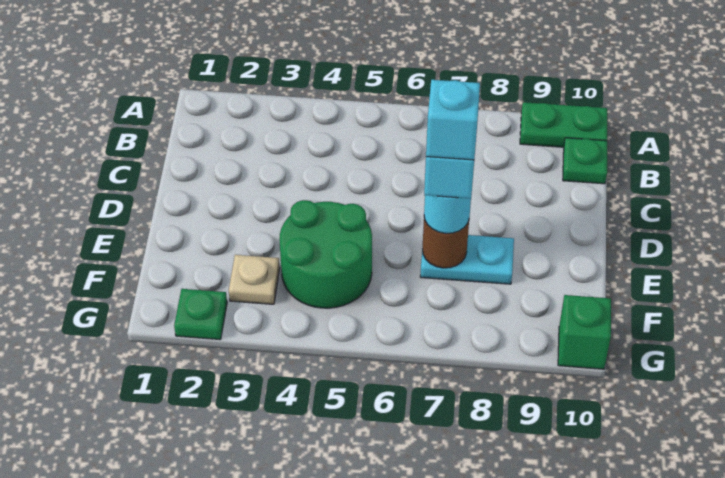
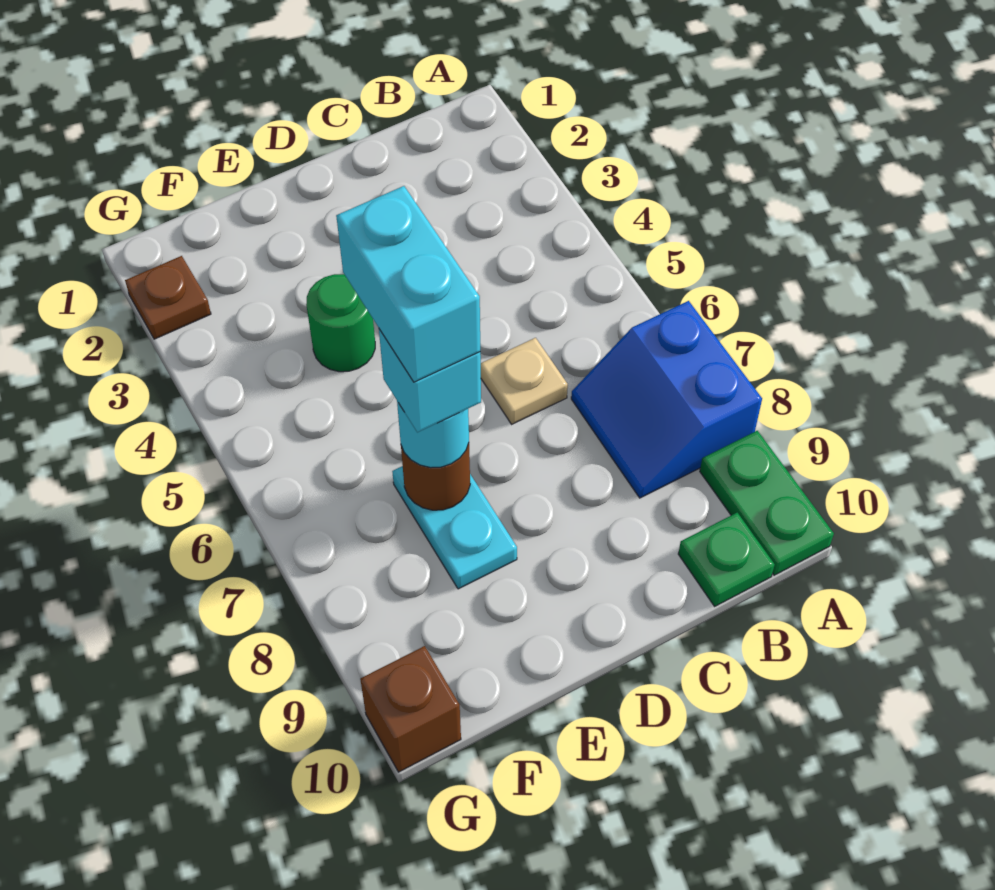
none -> blue slope A7:B8 level 1 top A
green round brick E4:F5 level 1 -> green round brick E4 level 1
cyan brick E7 level 5 -> cyan brick E6:E7 level 5
tan plate F3 level 1 -> tan plate C6 level 1
green plate G2 level 1 -> brown plate G2 level 1
green brick G10 level 1 -> brown brick G10 level 1

